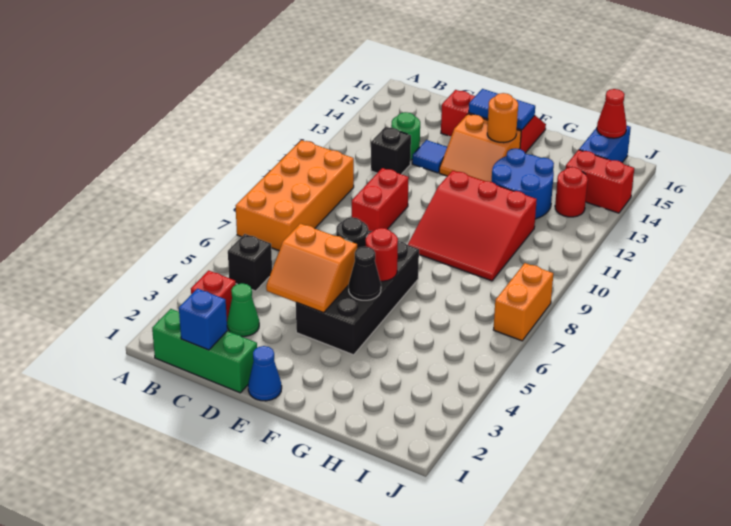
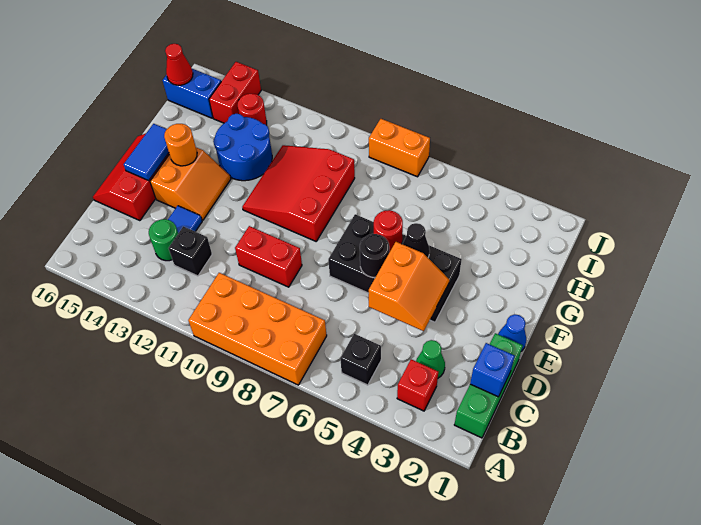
red slope F9:H11 level 1 top 11 -> red slope F9:H11 level 1 top 9

